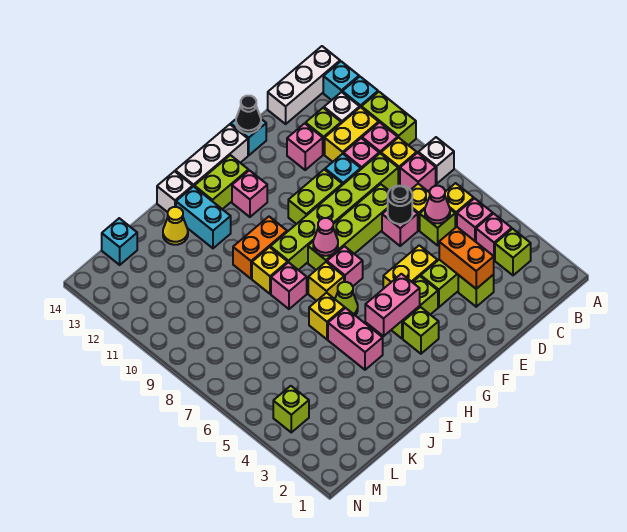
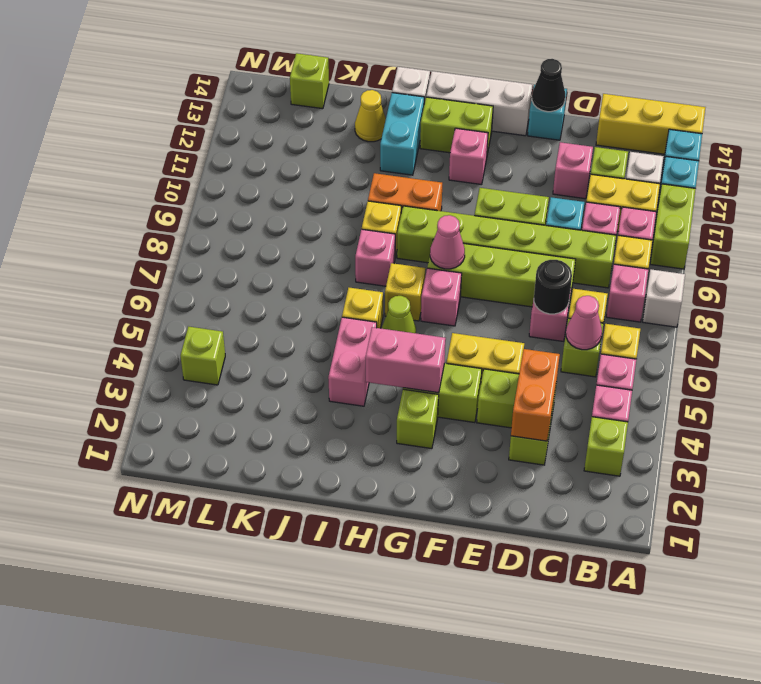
white brick A14:C14 level 1 -> yellow brick A14:C14 level 1
cyan brick L14 level 1 -> lime brick L14 level 1

